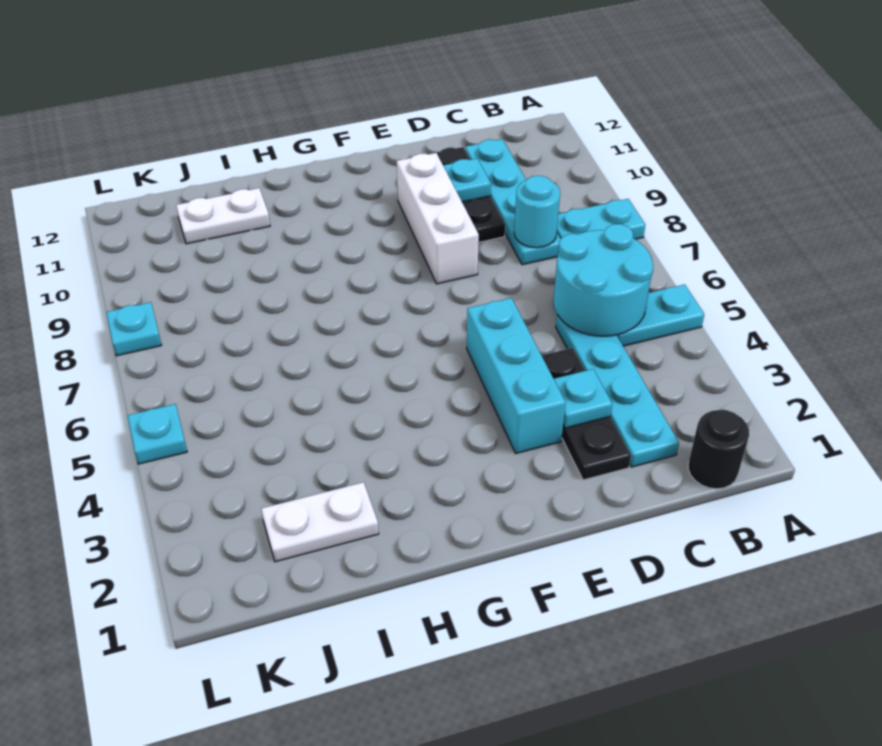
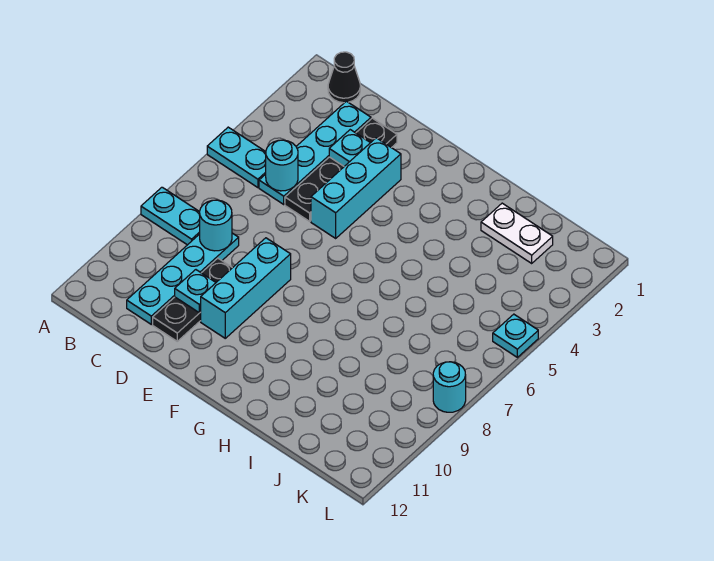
black round brick B1 level 1 -> black cone B1 level 1
cyan round brick B5:C6 level 2 -> cyan round brick C5 level 2
black plate D2:D4 level 1 -> black plate D2:D5 level 1
white brick E8:E10 level 1 -> cyan brick E8:E10 level 1
white plate I11:J11 level 1 -> none
cyan plate L8 level 1 -> cyan round brick L8 level 1

